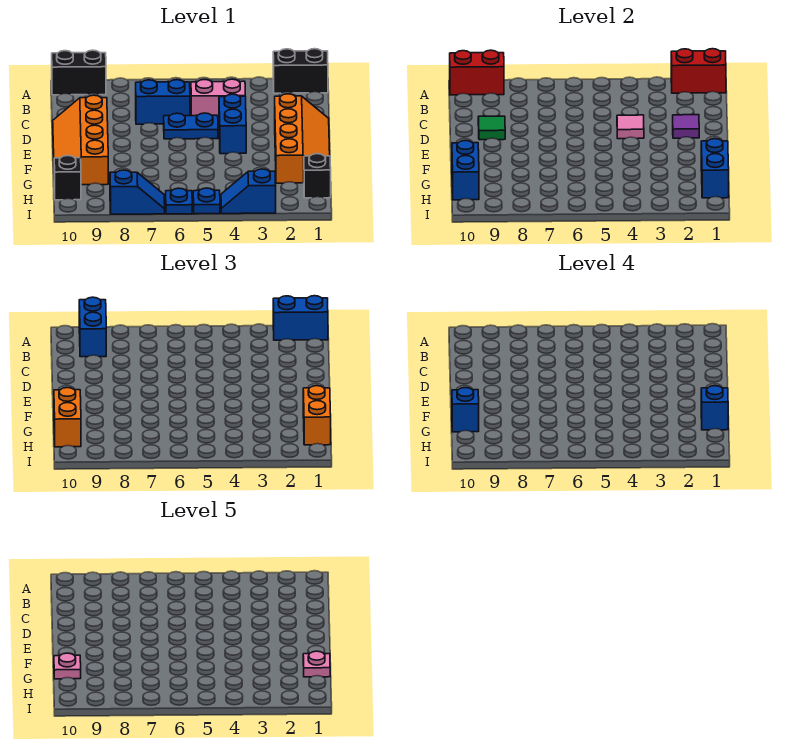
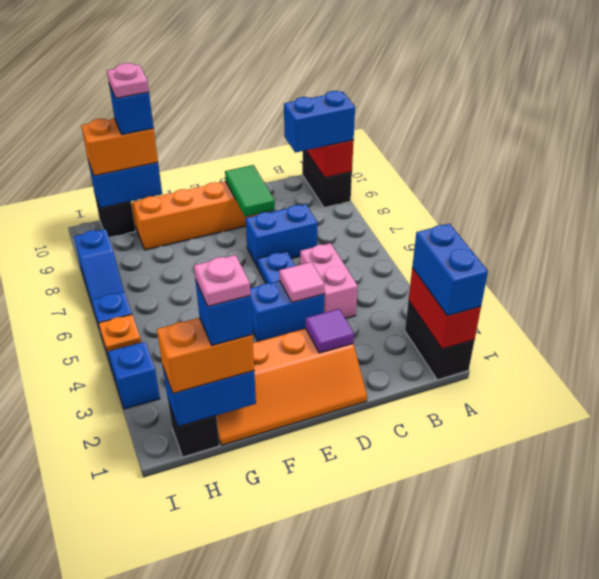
blue brick C6:C7 level 1 -> blue brick C7:D7 level 1
green tile D9 level 2 -> green tile D8:D9 level 2
blue plate I5 level 1 -> orange plate I5 level 1

